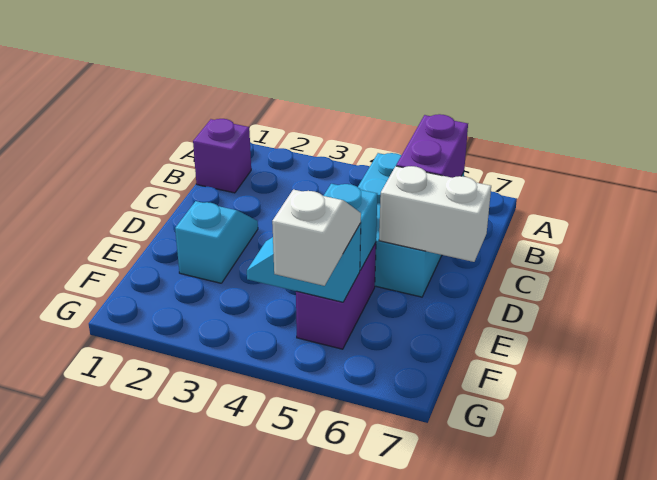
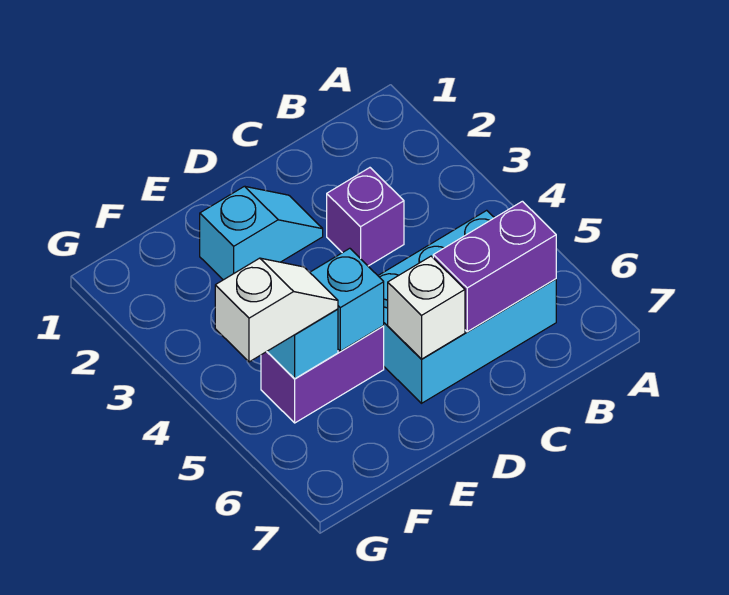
purple brick B1 level 1 -> purple brick C3 level 1
white brick D6:D7 level 2 -> white brick D6 level 2

